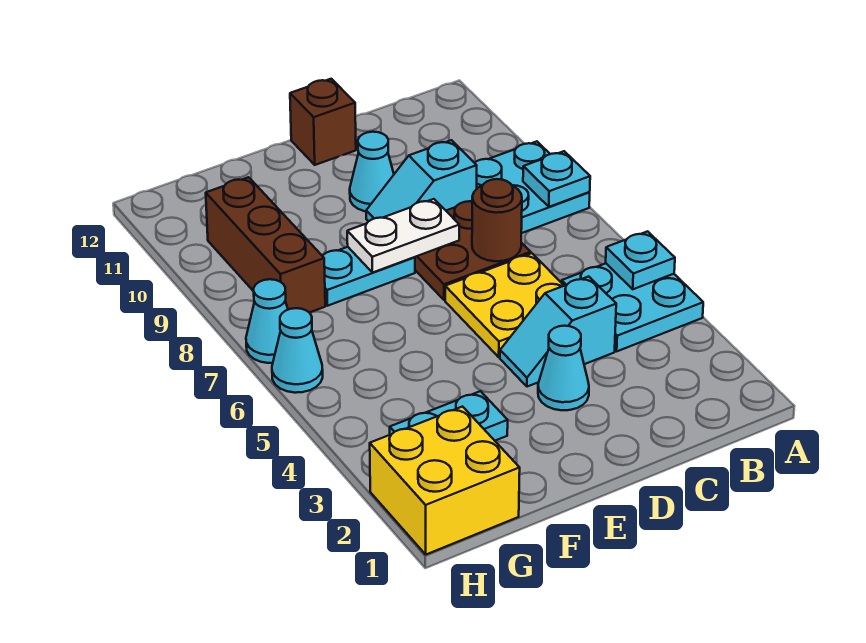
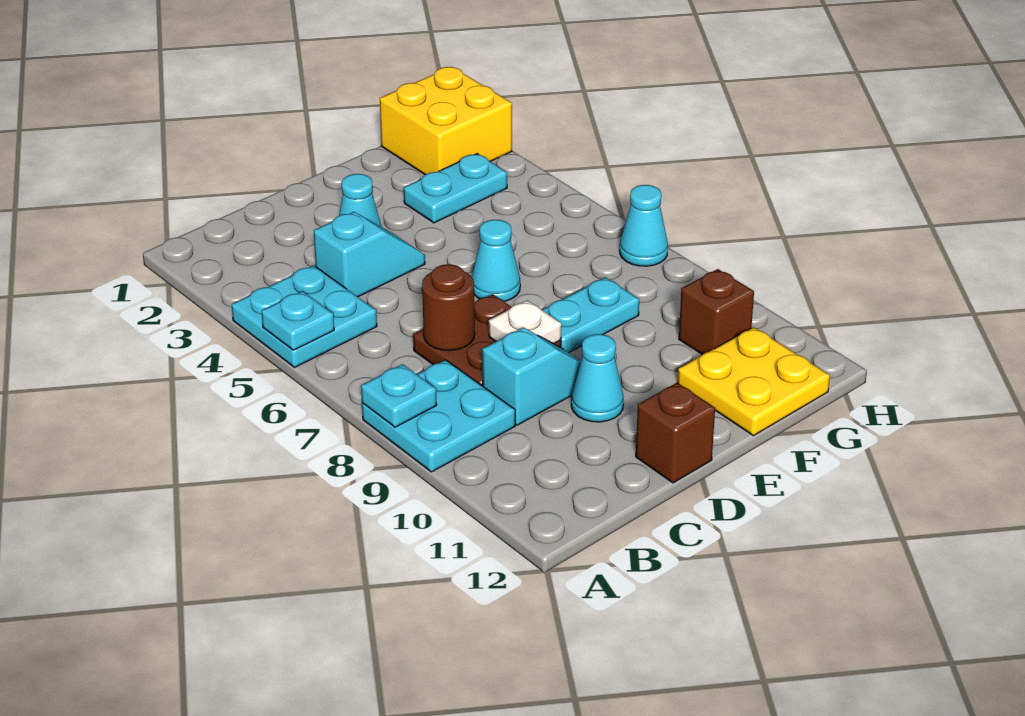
yellow plate C5:D6 level 1 -> yellow plate F11:G12 level 1
white plate D8:E8 level 2 -> white plate D8 level 2
brown brick G8:G10 level 1 -> brown brick G10 level 1
cyan cone H6 level 1 -> cyan cone E6 level 1

